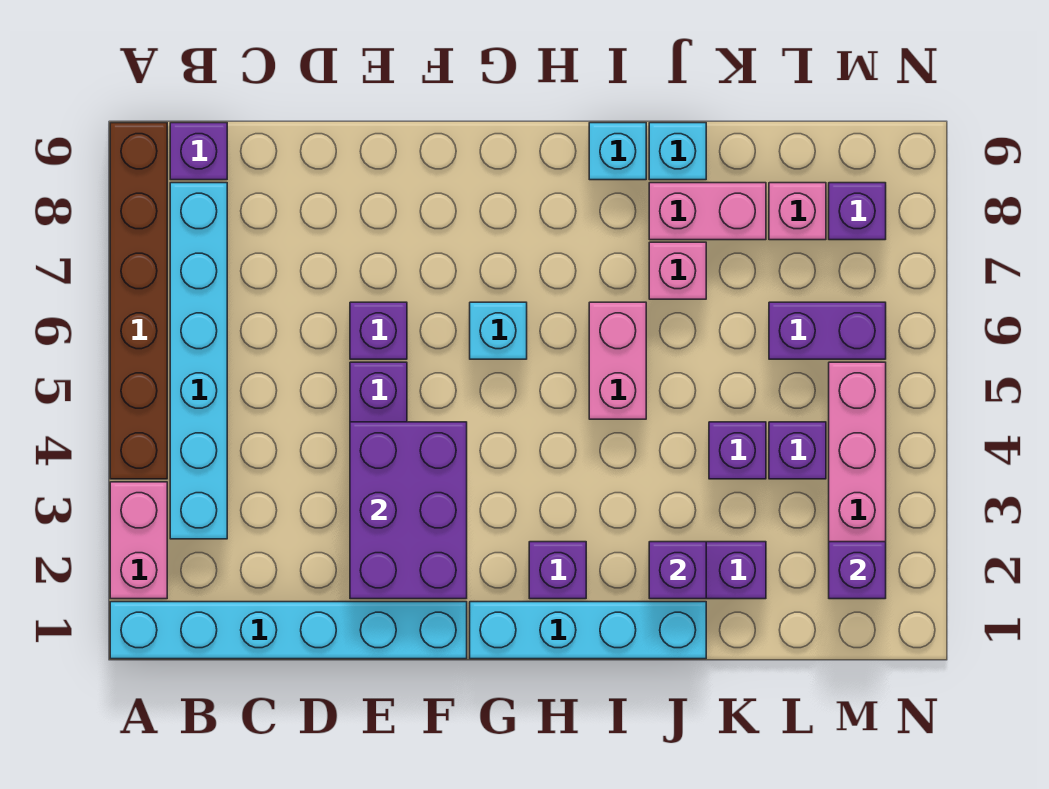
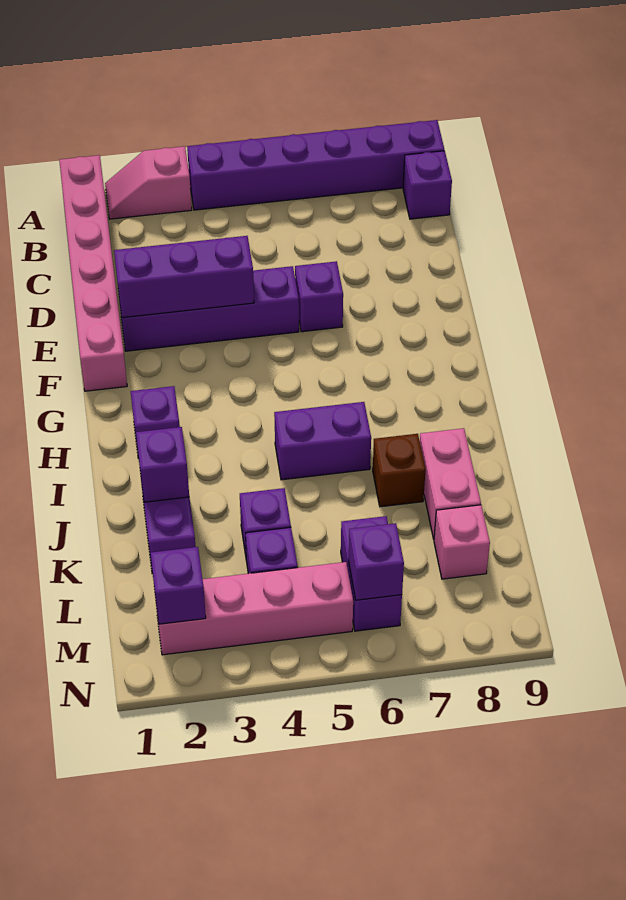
cyan brick A1:F1 level 1 -> pink brick A1:F1 level 1
pink brick A2:A3 level 1 -> pink slope A2:A3 level 1 top 3
brown brick A4:A9 level 1 -> purple brick A4:A9 level 1
cyan brick B3:B8 level 1 -> none
purple brick E2:F4 level 2 -> purple brick E2:E4 level 2
cyan brick G1:J1 level 1 -> none
cyan brick G6 level 1 -> none
pink brick I5:I6 level 1 -> purple brick I5:I6 level 1
cyan brick I9 level 1 -> none
pink brick J7 level 1 -> brown brick J7 level 1
cyan brick J9 level 1 -> none
purple brick M8 level 1 -> purple brick M6 level 2

